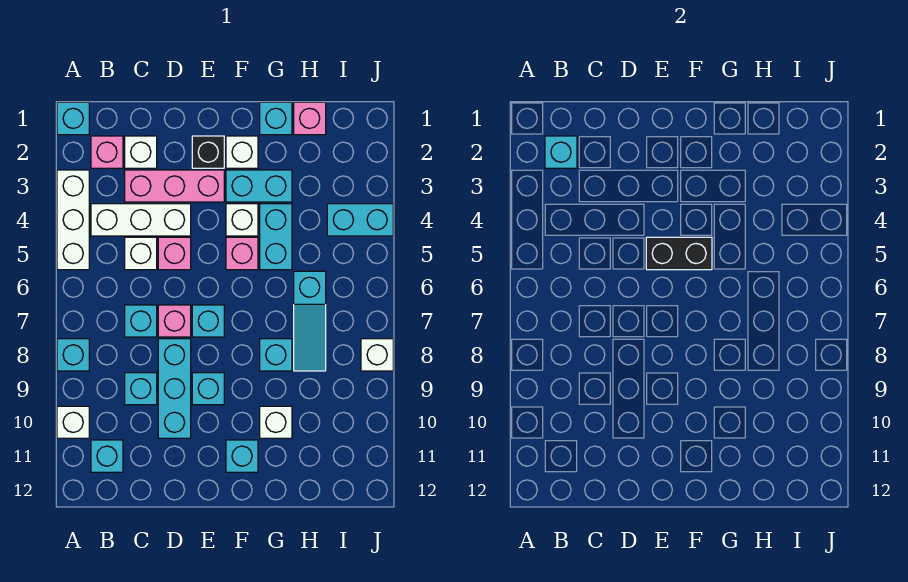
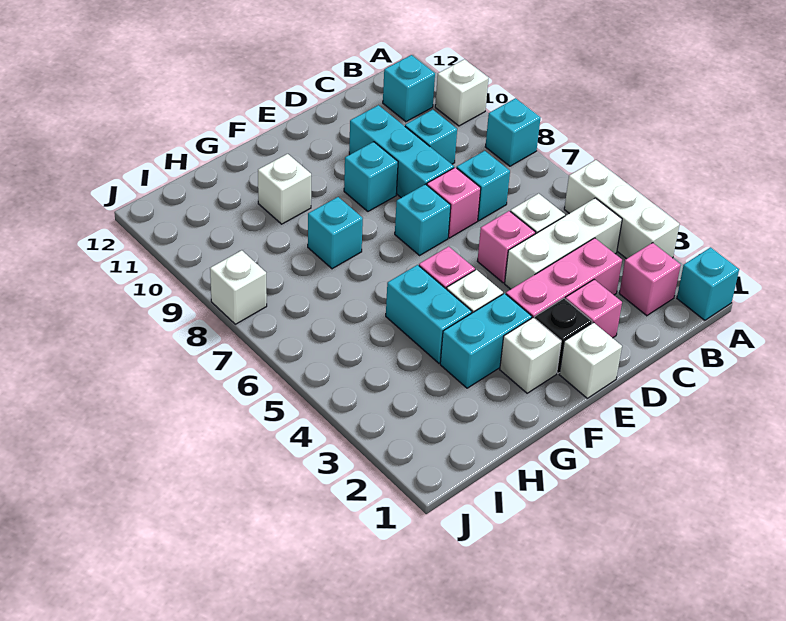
cyan brick B2 level 2 -> none
white brick C2 level 1 -> white brick E1 level 1
black brick E5:F5 level 2 -> none
cyan brick F11 level 1 -> none
cyan brick G1 level 1 -> none
pink brick H1 level 1 -> pink brick D2 level 1
cyan slope H6:H8 level 1 top 6 -> none
cyan brick I4:J4 level 1 -> none

